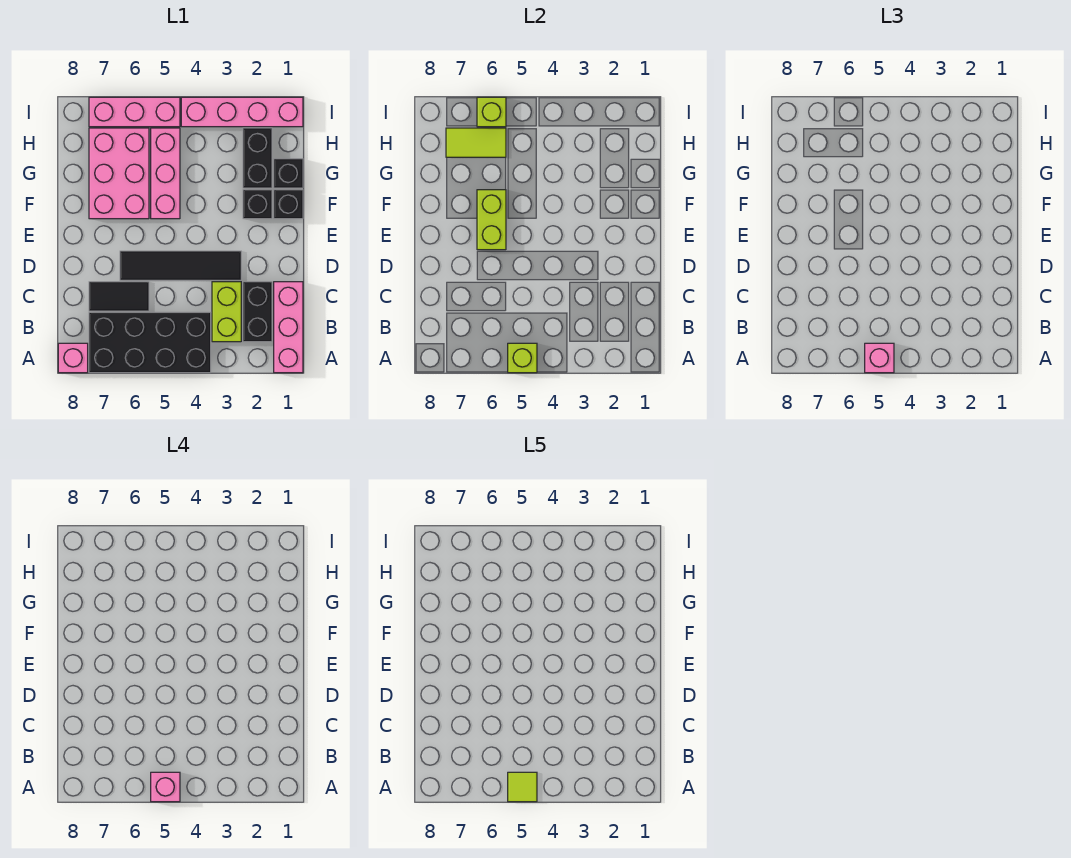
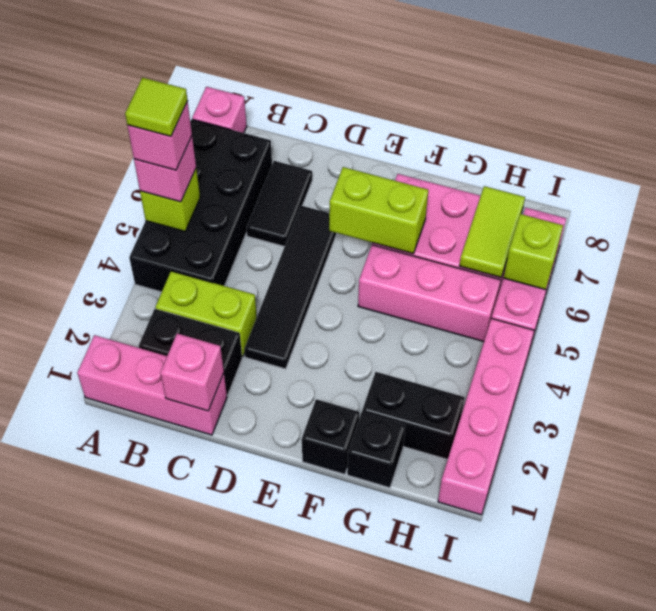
none -> pink brick C1 level 2
black brick F2 level 1 -> none

